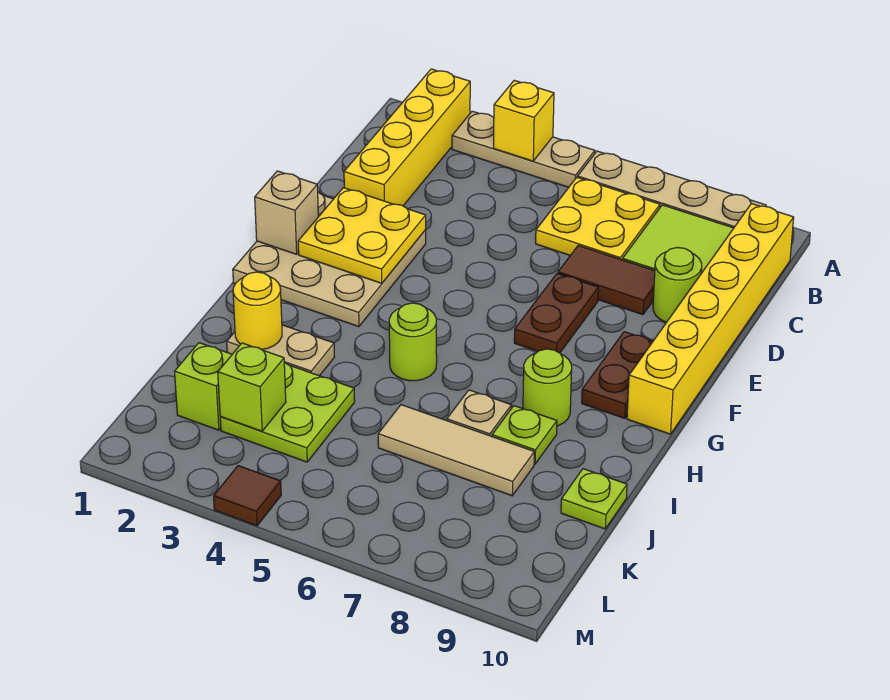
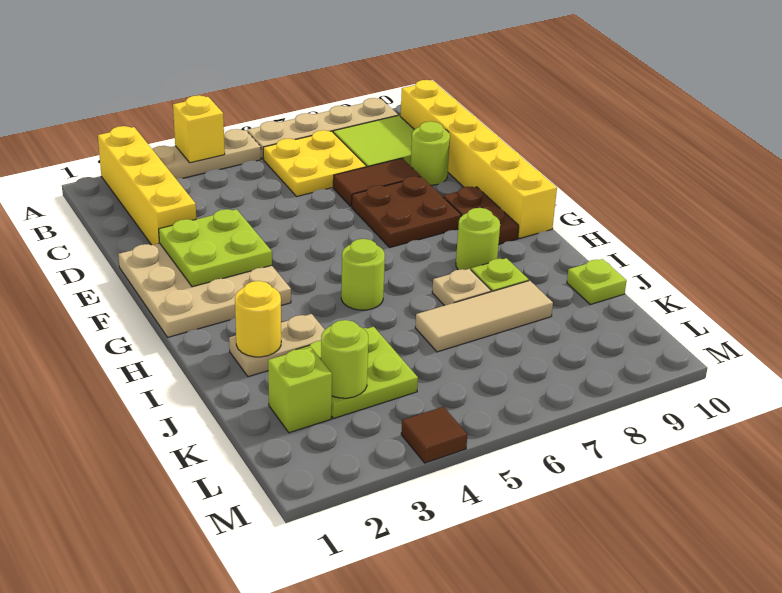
yellow plate E2:F3 level 2 -> lime plate E2:F3 level 2
brown plate E7:F7 level 1 -> brown plate E7:F8 level 1
tan brick F1 level 2 -> none
lime brick K3 level 2 -> lime round brick K3 level 2

